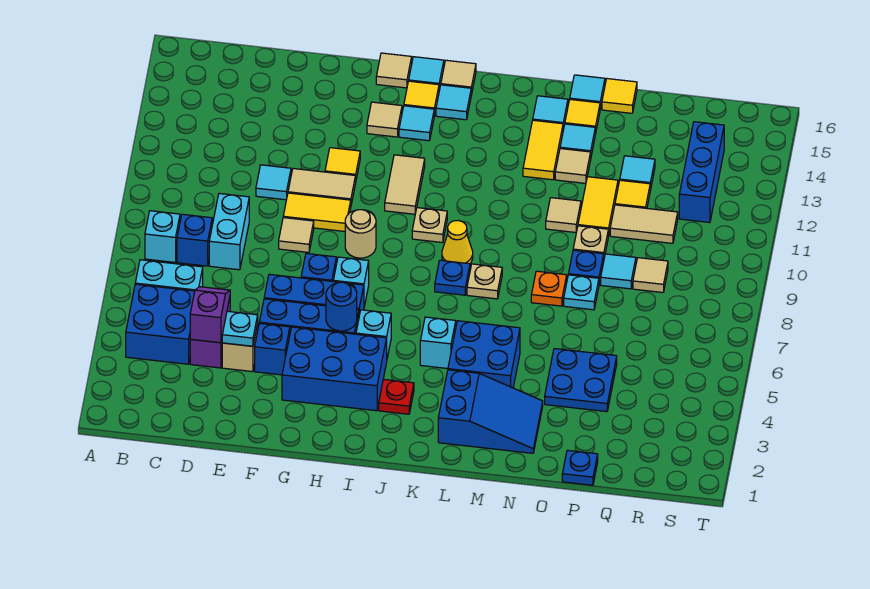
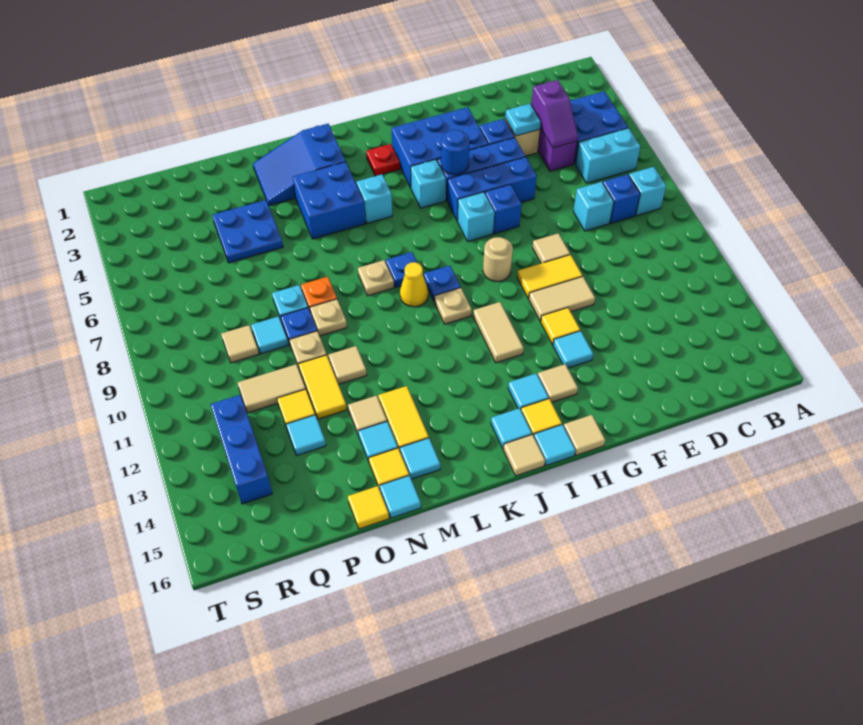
cyan brick D8:D9 level 1 -> cyan brick D8 level 1
cyan tile E11 level 1 -> cyan tile G13 level 1
none -> tan plate N9 level 1
blue plate P1 level 1 -> blue plate J9 level 1

